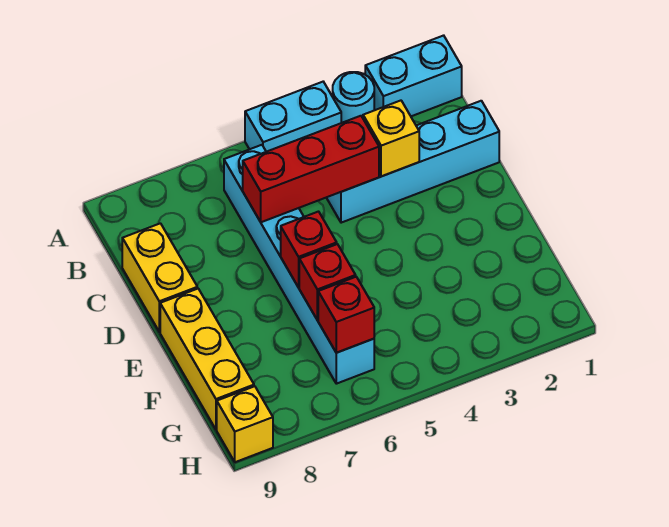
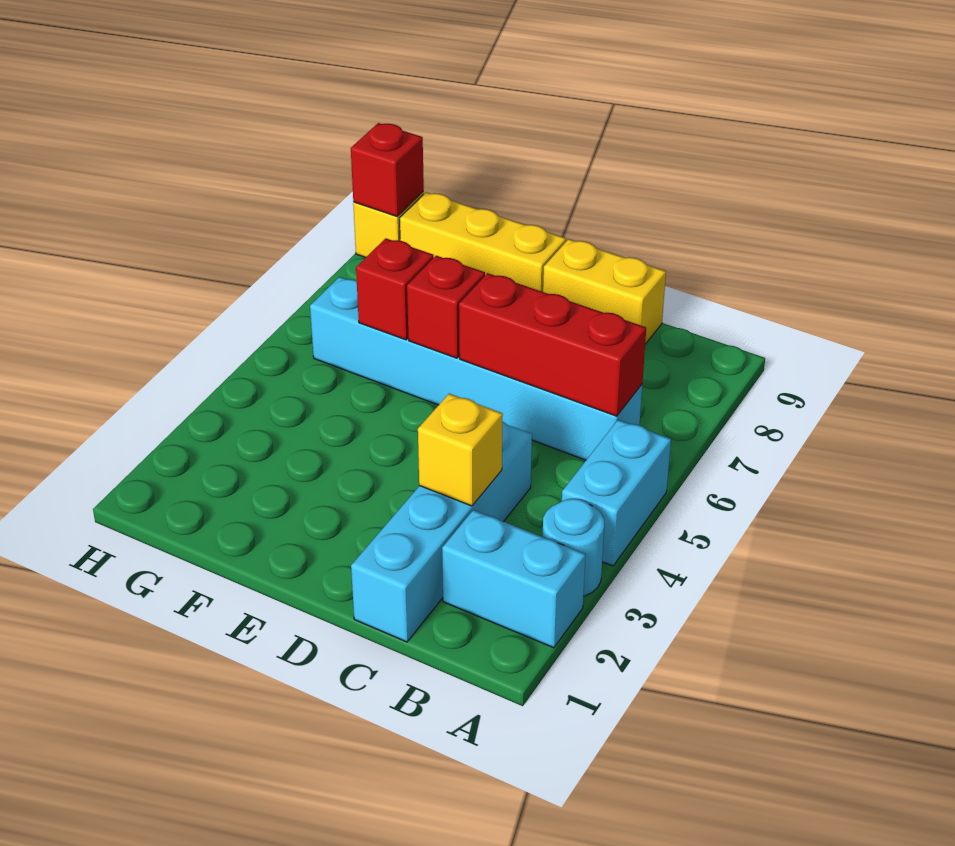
cyan brick A1:A2 level 1 -> cyan brick A2:B2 level 1
red brick C4:C6 level 2 -> red brick B6:D6 level 2
red brick G6 level 2 -> red brick H9 level 2

